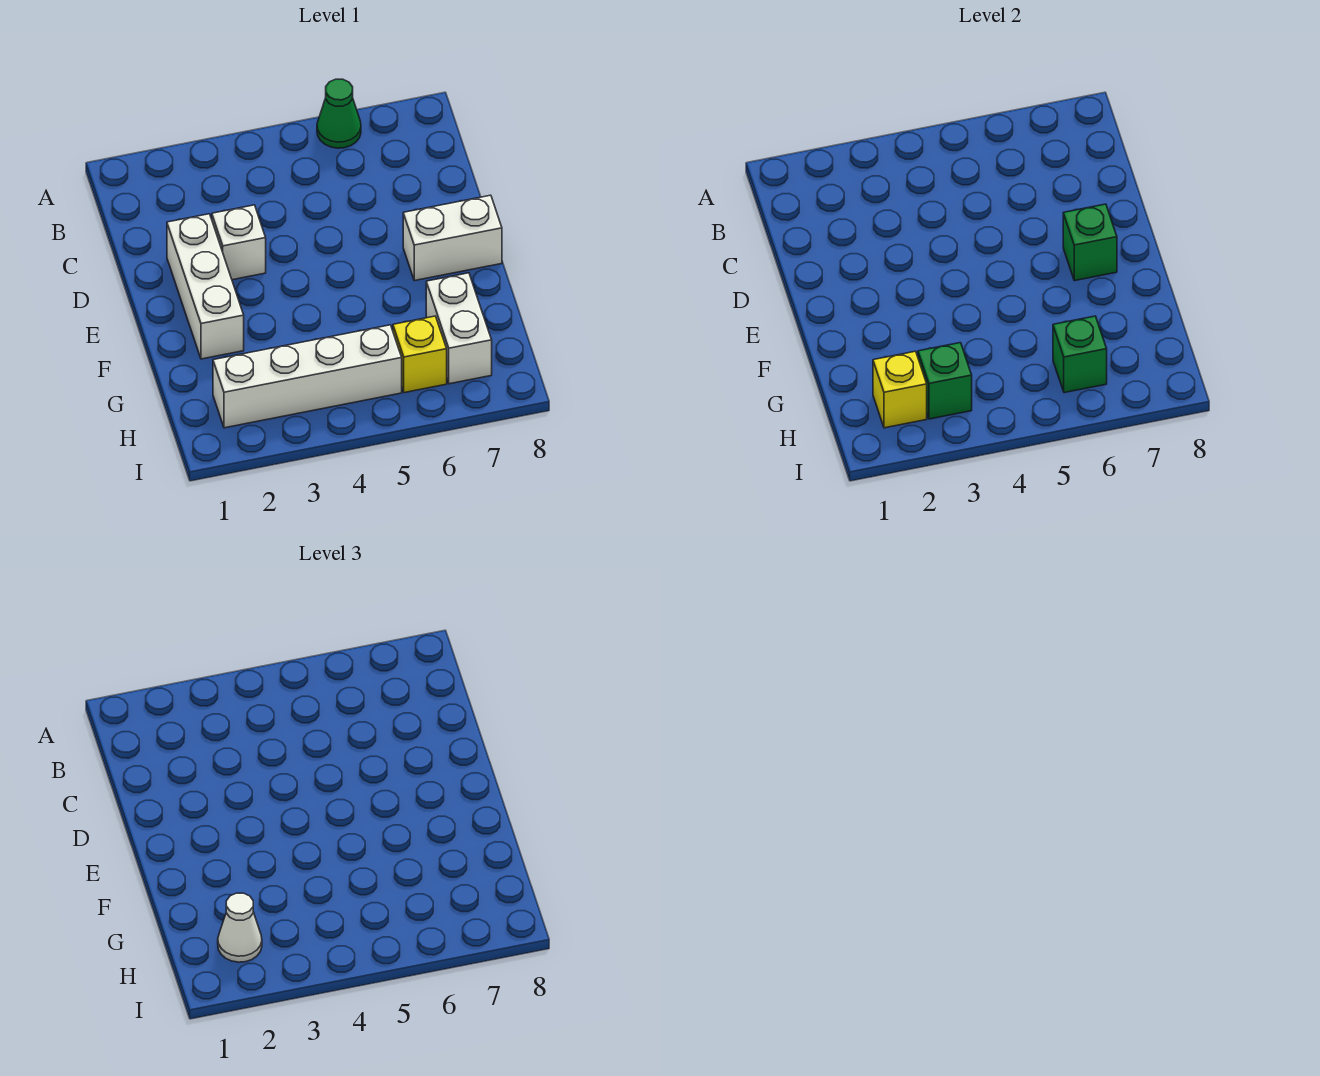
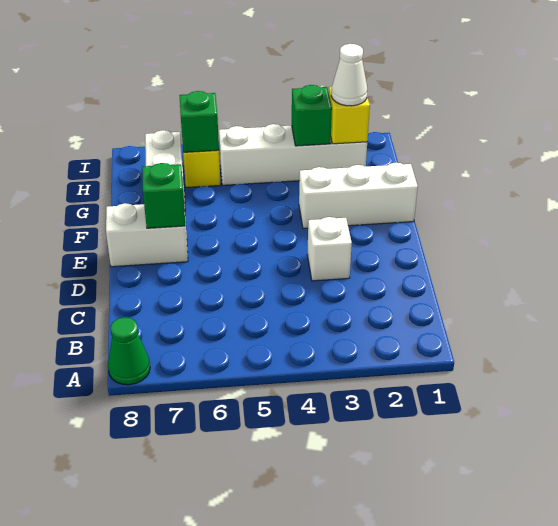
green cone A6 level 1 -> green cone A8 level 1
white brick D2:F2 level 1 -> white brick F1:F3 level 1

